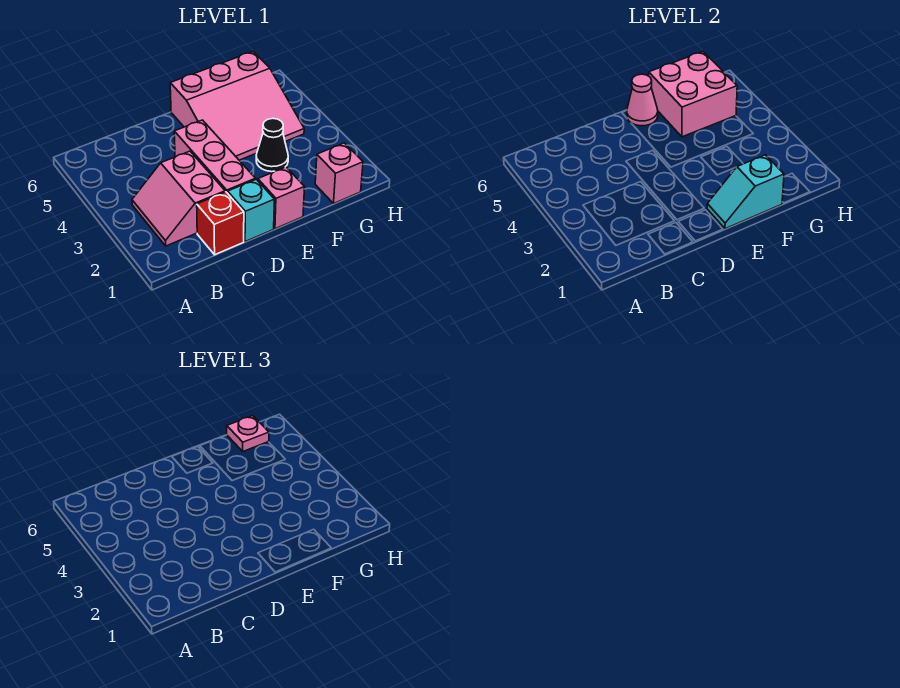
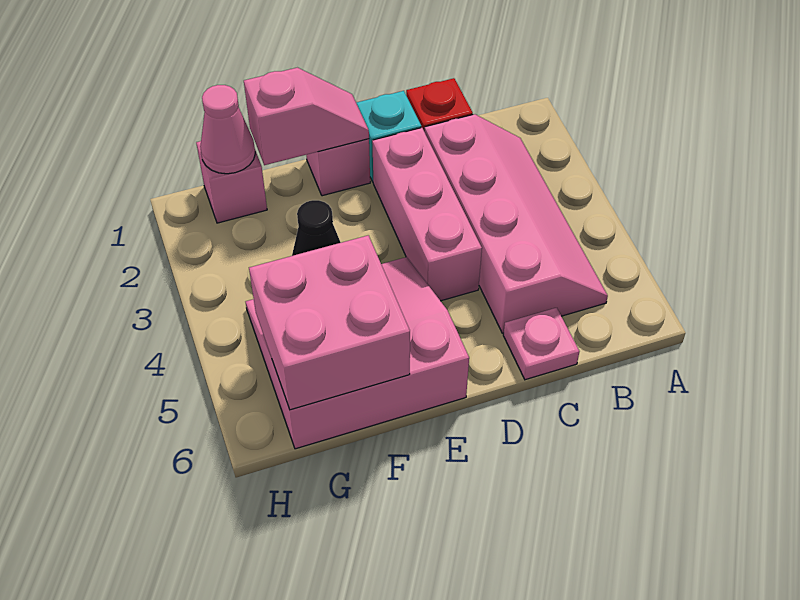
pink slope B2:C3 level 1 top C -> pink slope B2:C5 level 1 top C
cyan slope E1:F1 level 2 top F -> pink slope E1:F1 level 2 top F
pink cone E6 level 2 -> pink cone G1 level 2
pink plate G6 level 3 -> pink plate C6 level 1

